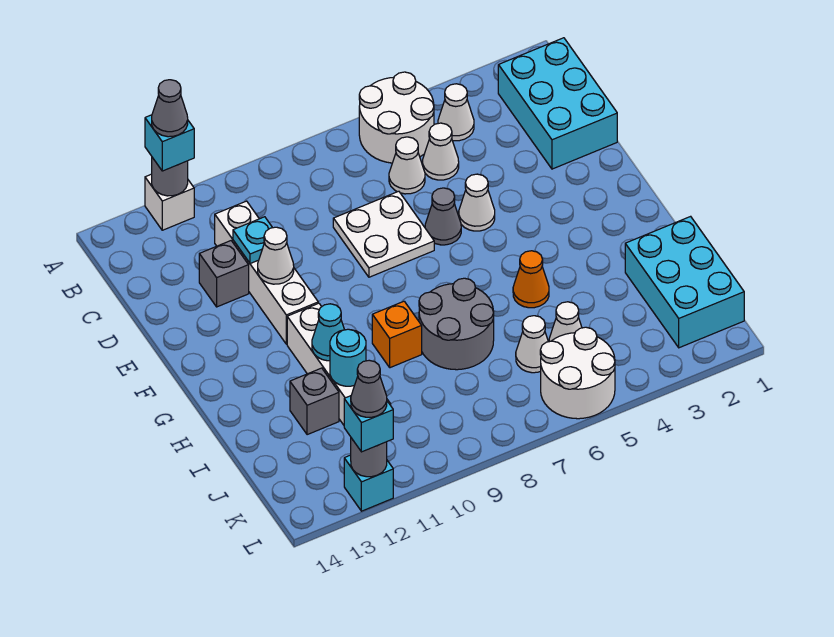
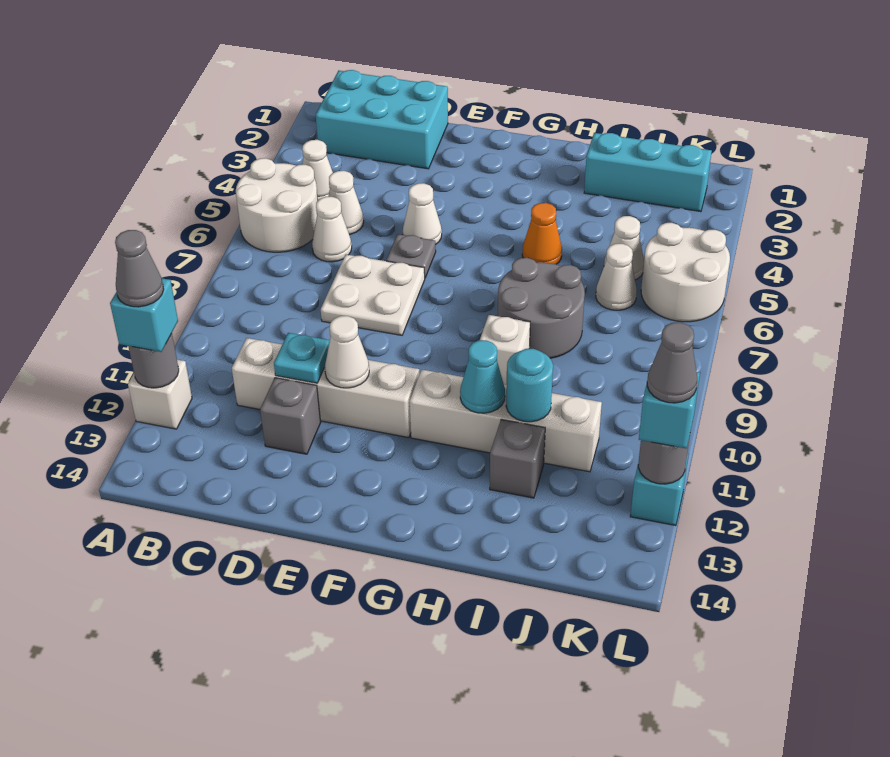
grey cone E6 level 1 -> grey plate E6 level 1
orange brick H9 level 1 -> white brick H9 level 1
cyan brick I1:K2 level 1 -> cyan brick I2:K2 level 1

